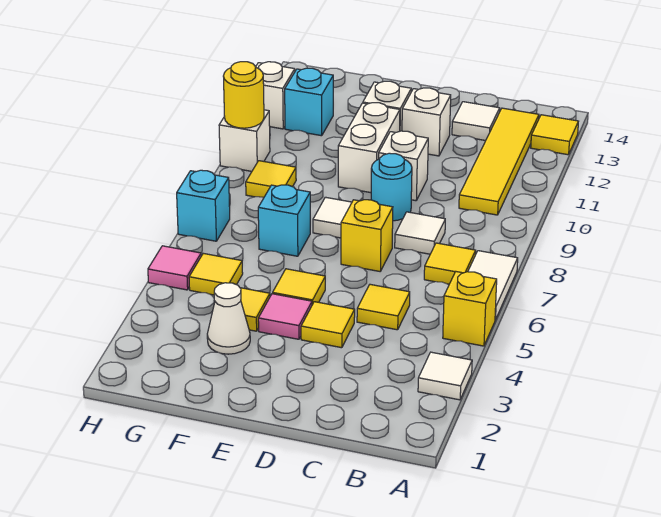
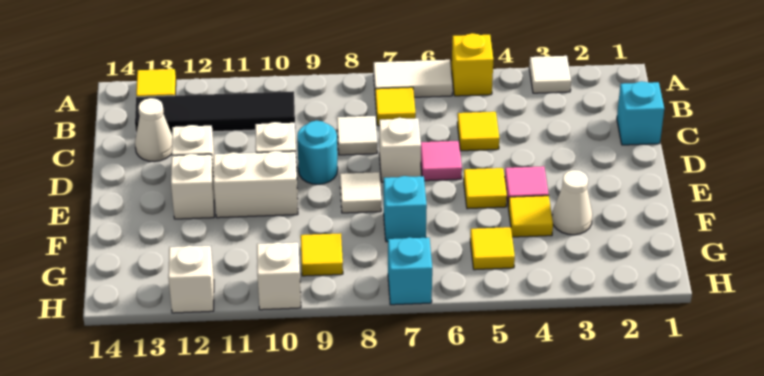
yellow tile B10:B13 level 1 -> black tile B10:B13 level 1
white tile C13 level 1 -> white cone C13 level 1
yellow tile D4 level 1 -> none
yellow brick D7 level 1 -> white brick D7 level 1
cyan brick G12 level 1 -> cyan brick C1 level 1
pink tile H5 level 1 -> pink tile D6 level 1
yellow round brick H10 level 2 -> none

